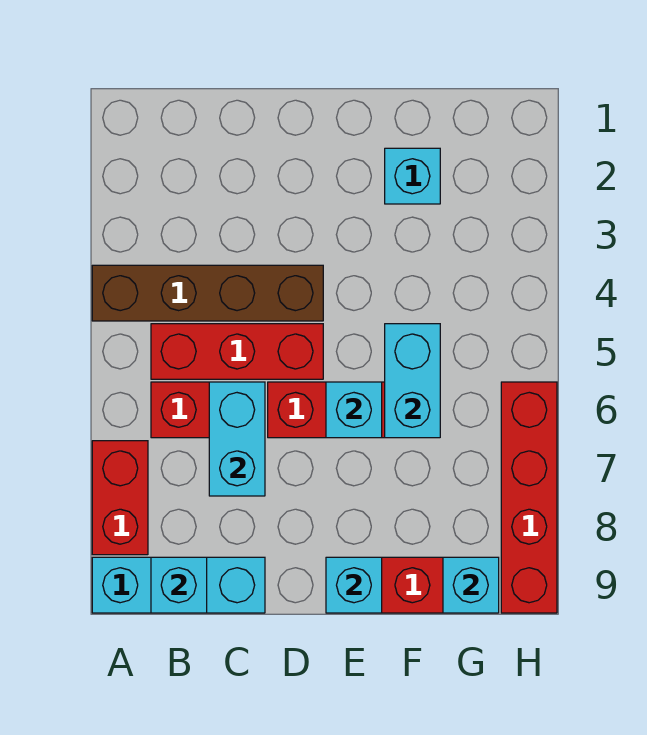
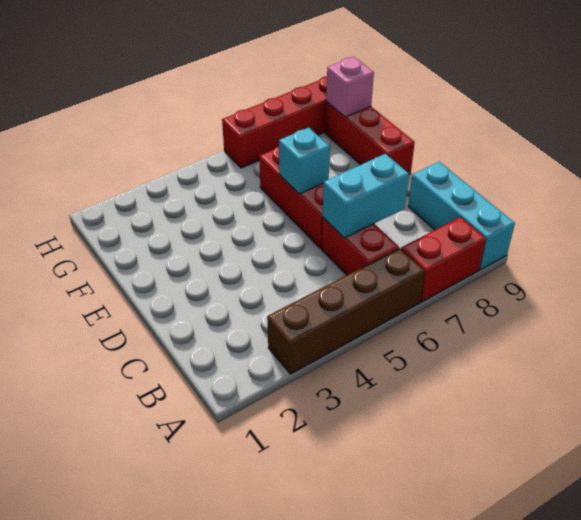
brown brick A4:D4 level 1 -> brown brick A3:A6 level 1
red brick B5:D5 level 1 -> none
cyan brick B9 level 2 -> none
cyan brick E9 level 2 -> none
cyan brick F2 level 1 -> none
cyan brick F5:F6 level 2 -> none
cyan brick G9 level 2 -> pink brick G9 level 2

